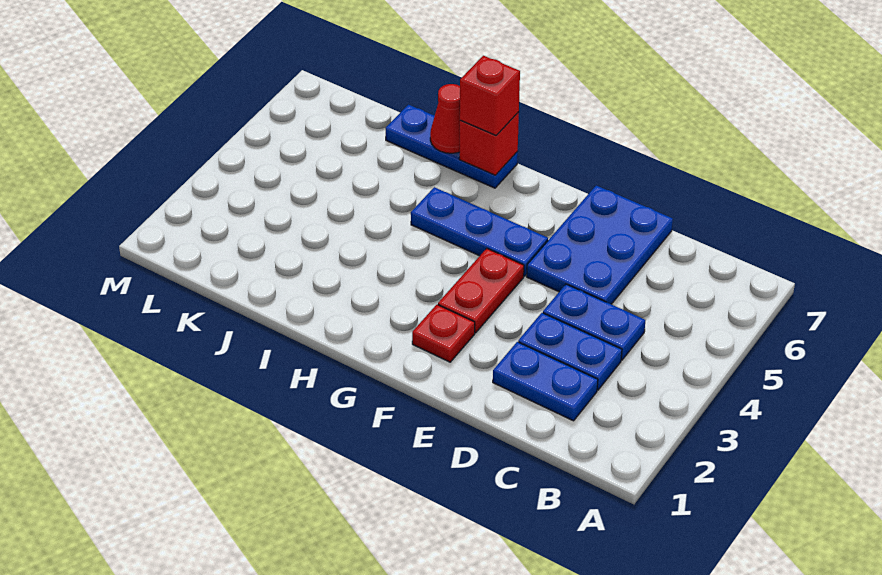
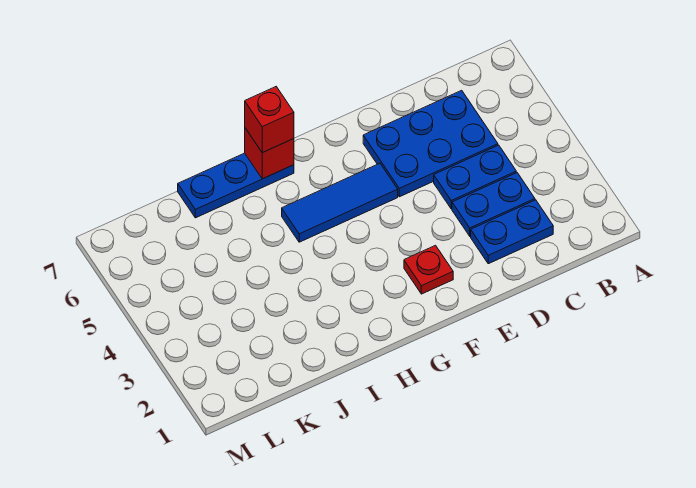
blue plate D5:E7 level 1 -> blue plate C5:E6 level 1
red plate F3:F4 level 1 -> none
blue plate F5:H5 level 1 -> blue tile F5:H5 level 1
red cone I7 level 2 -> none

